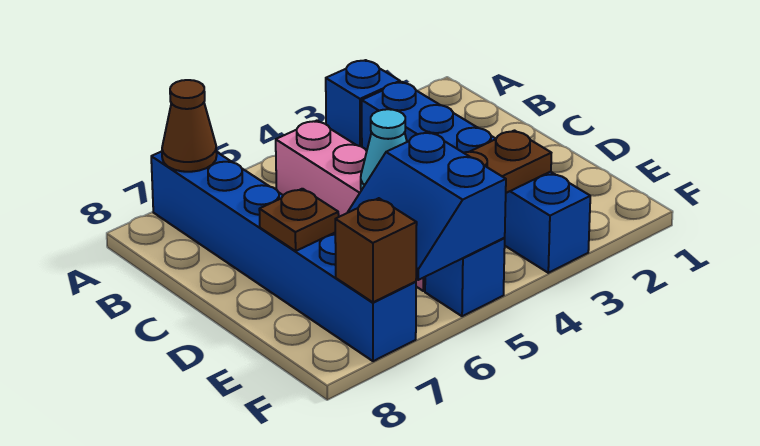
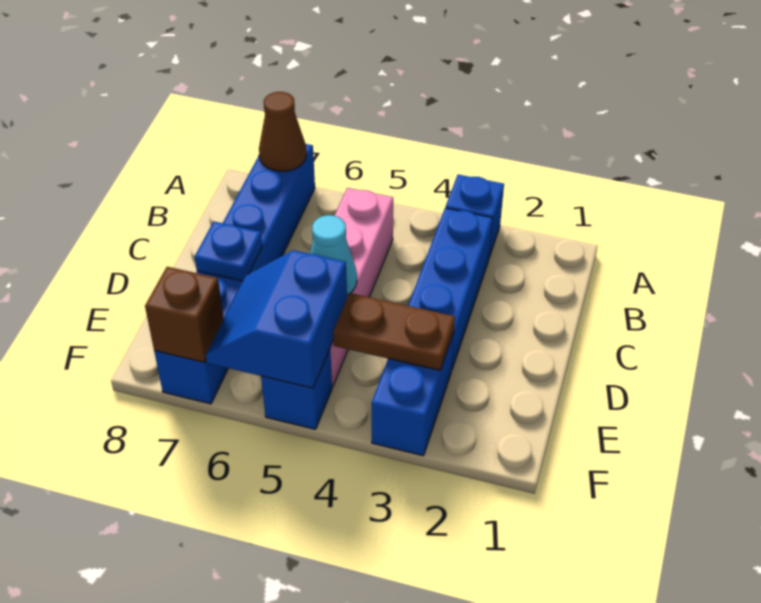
brown plate D7 level 2 -> blue plate D7 level 2

